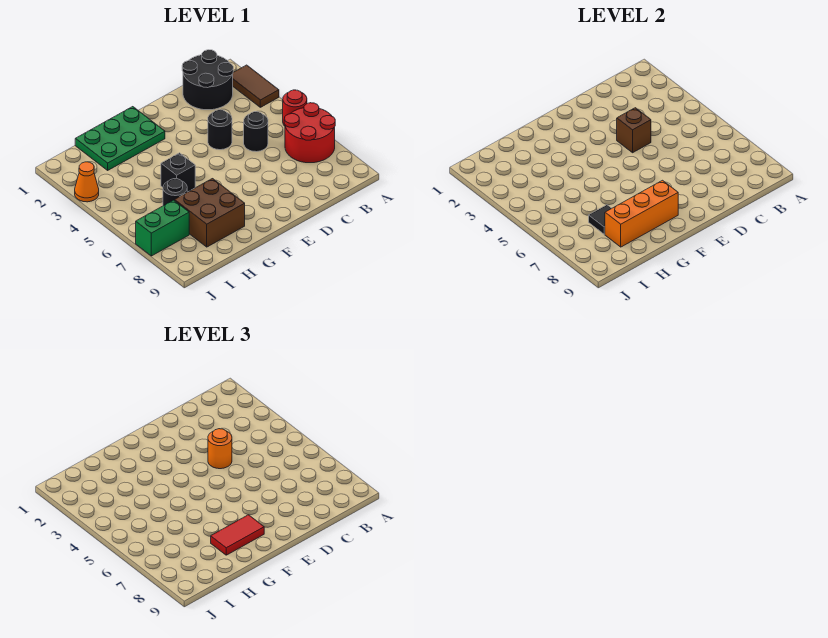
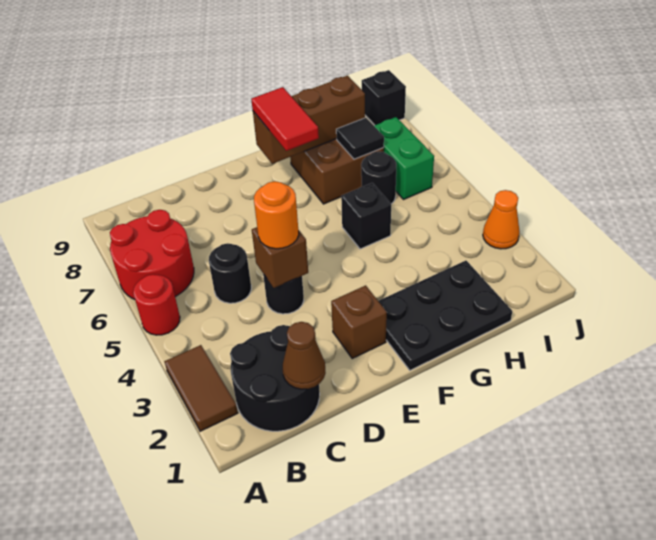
none -> brown cone C1 level 2
none -> brown brick E2 level 1
green plate F1:H2 level 1 -> black plate F1:H2 level 1
orange brick F8:H8 level 2 -> brown brick F8:H8 level 2
red tile F8:G8 level 3 -> red tile F7:F8 level 3
green brick I7:J7 level 1 -> green brick I6:I7 level 1
none -> black brick J9 level 1

